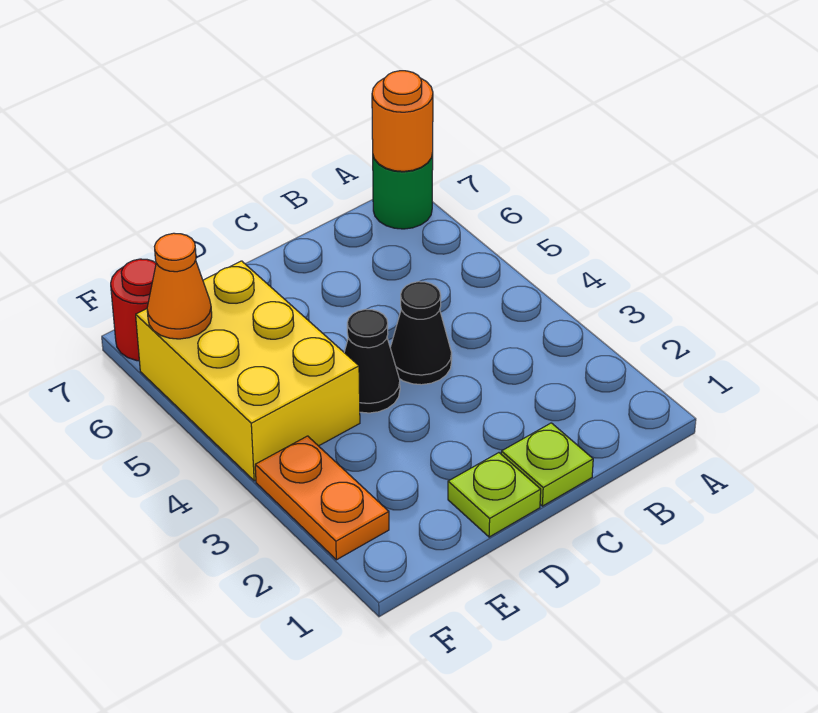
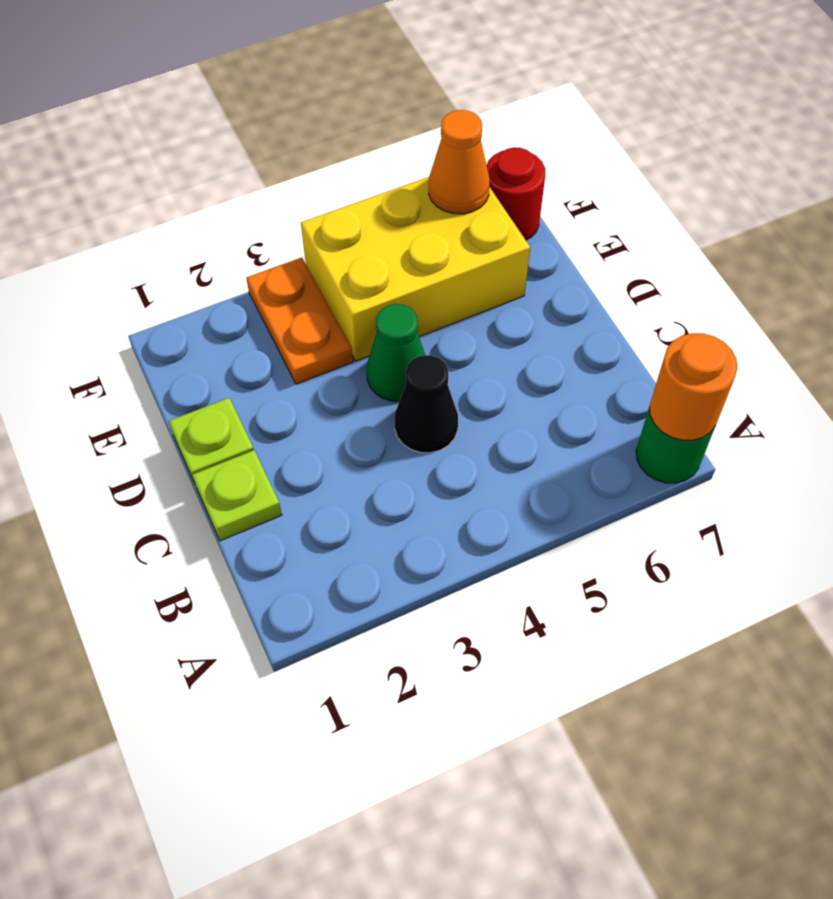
black cone D4 level 1 -> green cone D4 level 1
orange plate F2:F3 level 1 -> orange plate E3:F3 level 1

